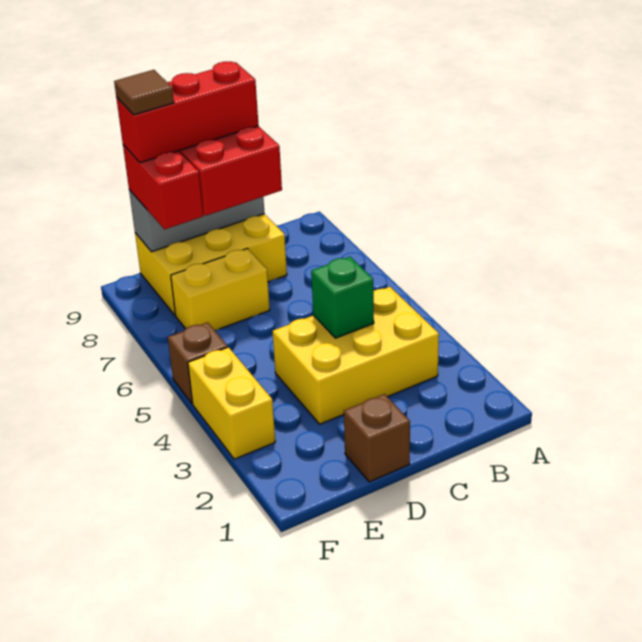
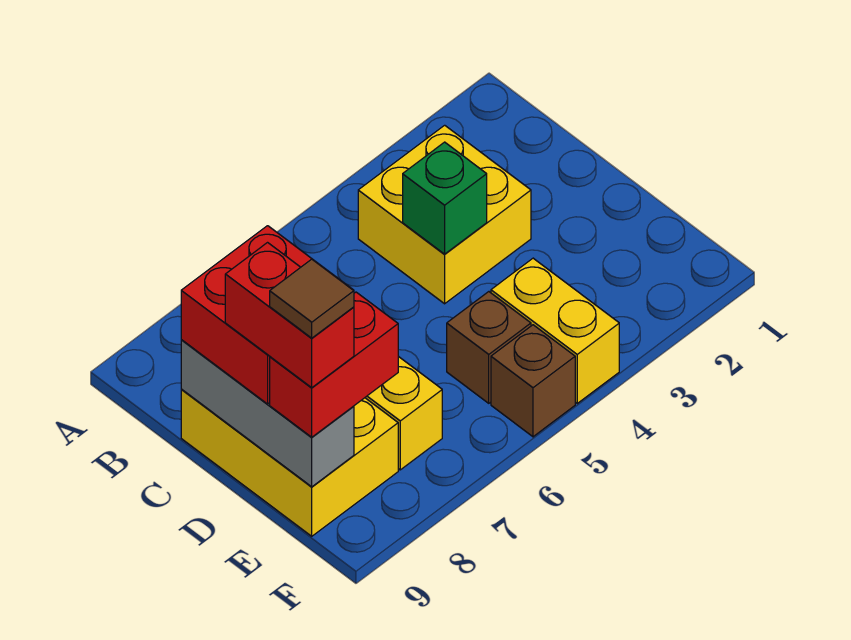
yellow brick B3:D4 level 1 -> yellow brick B3:C4 level 1
red brick C9:E9 level 4 -> red brick D9:E9 level 4
brown brick D1 level 1 -> brown brick E5 level 1
yellow brick F3:F4 level 1 -> yellow brick E4:F4 level 1

